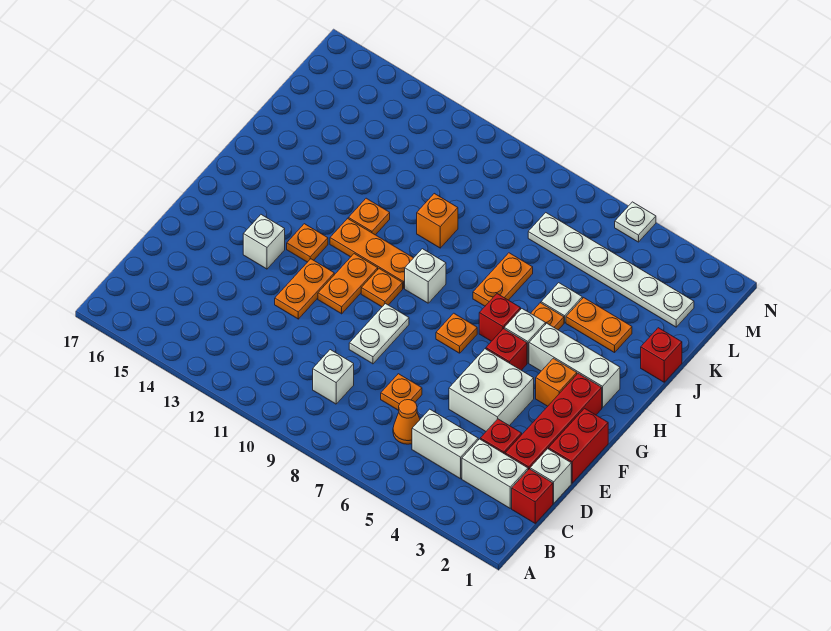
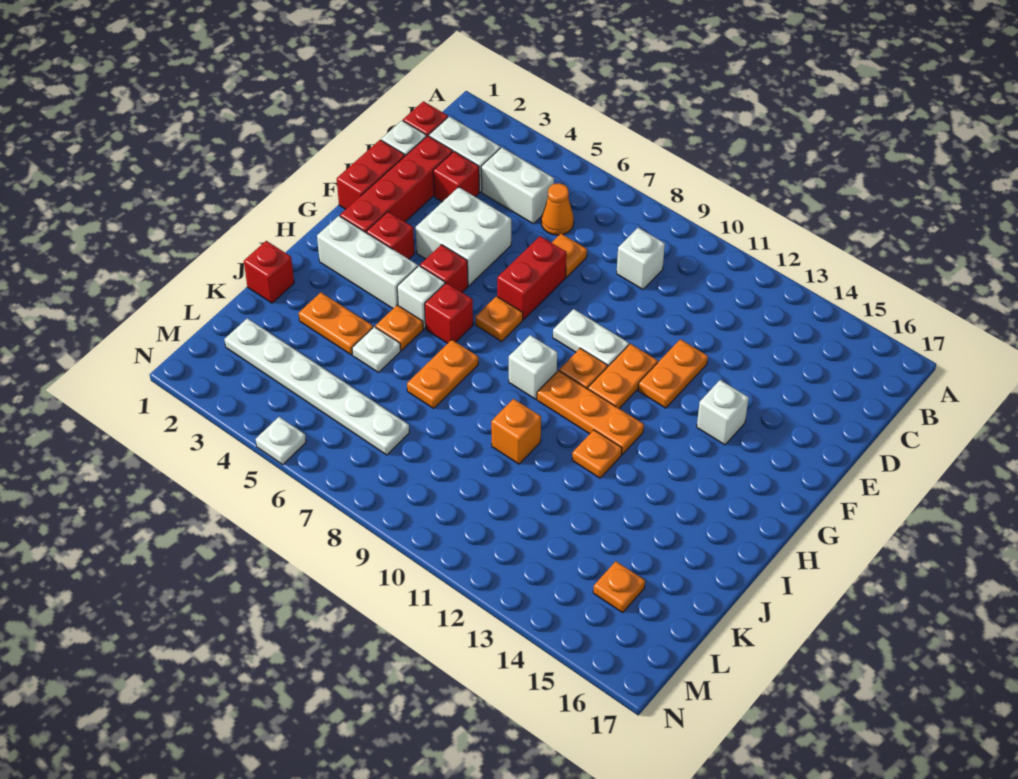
none -> red brick E7:F7 level 1
white plate E9:F9 level 1 -> white plate F9:F10 level 1
orange brick G3 level 1 -> red brick G3 level 1
orange plate G13 level 1 -> orange plate L15 level 1

